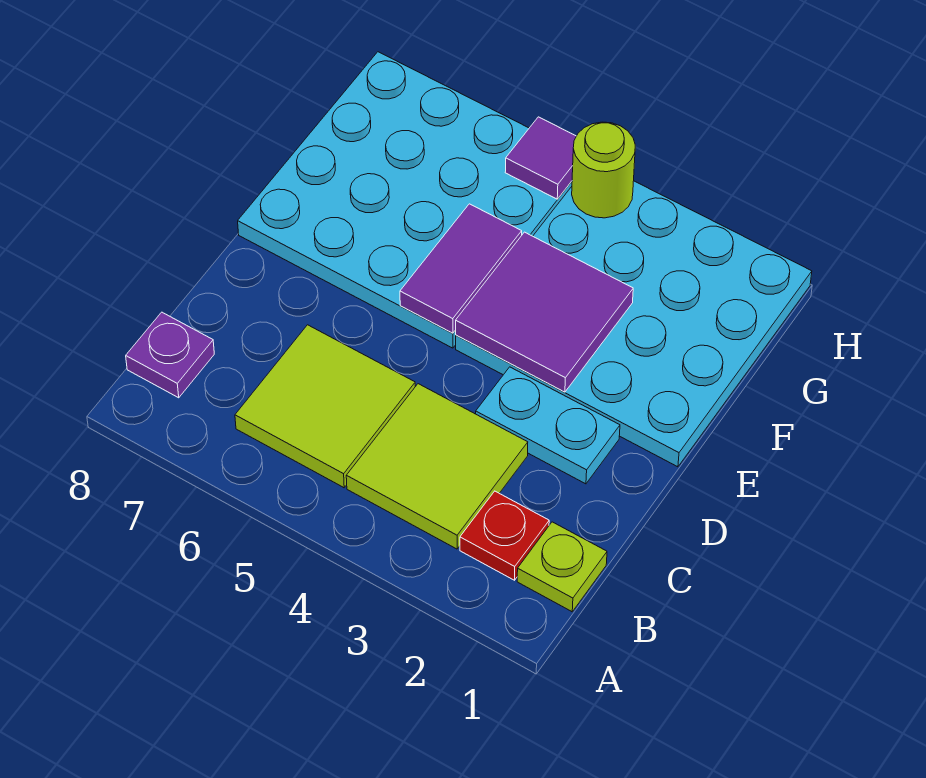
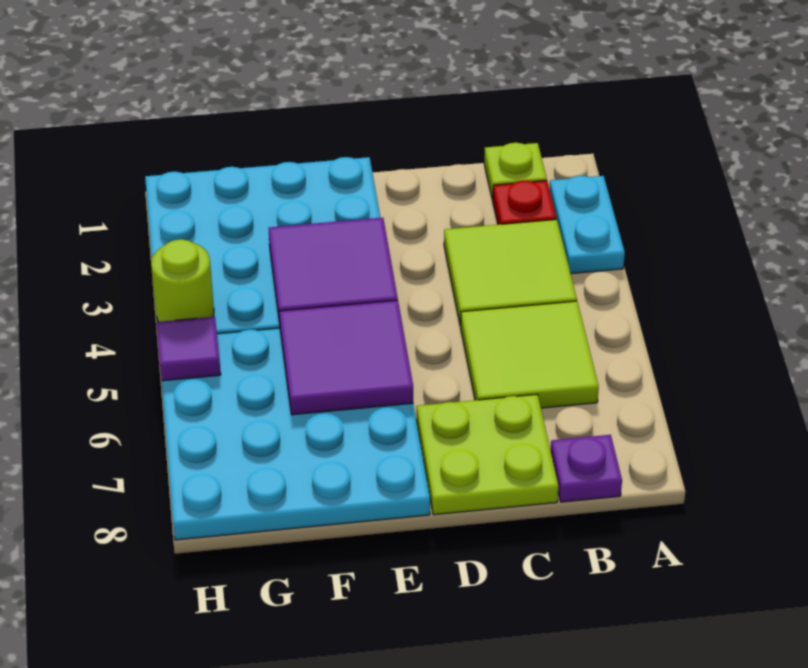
none -> lime plate C7:D8 level 1
cyan plate D2:D3 level 1 -> cyan plate A2:A3 level 1
purple tile E5:F5 level 2 -> purple tile E5:F6 level 2

